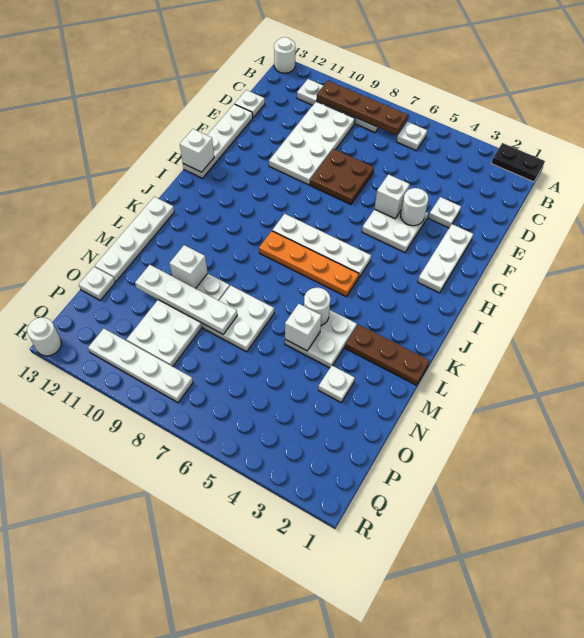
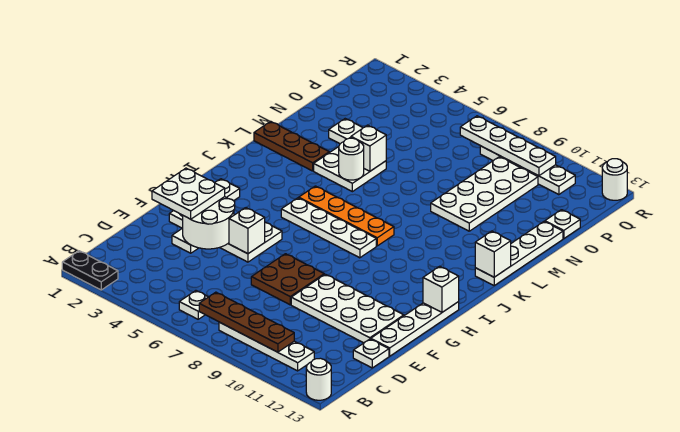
white plate C9:F10 level 1 -> white plate E9:F12 level 1
white round brick F4 level 2 -> white round brick E3:F4 level 2
white plate M7:N8 level 1 -> white plate E2:F3 level 3
white brick M10 level 2 -> white brick K13 level 2
white plate N8:N11 level 2 -> white plate Q7:Q10 level 2

